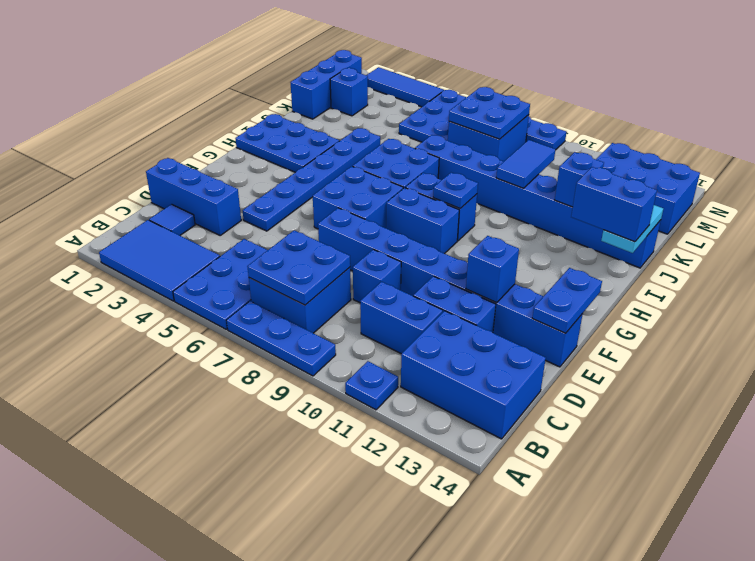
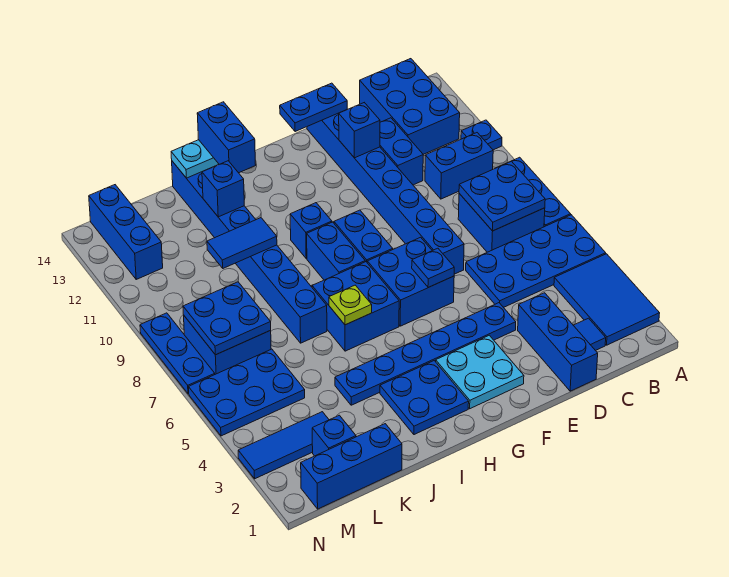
blue plate A5:C6 level 1 -> blue plate A5:D6 level 1
blue brick C10:C11 level 1 -> blue brick B10:C10 level 1
blue brick D9 level 1 -> blue brick H10 level 1
none -> cyan plate F2:G3 level 1
blue plate H1:I3 level 1 -> blue plate H2:I3 level 1
blue plate H9 level 2 -> blue plate F6 level 2
none -> lime plate I6 level 2
blue brick L12:M14 level 1 -> blue brick M12:M14 level 1
blue tile N2:N4 level 1 -> blue tile L3:N3 level 1

